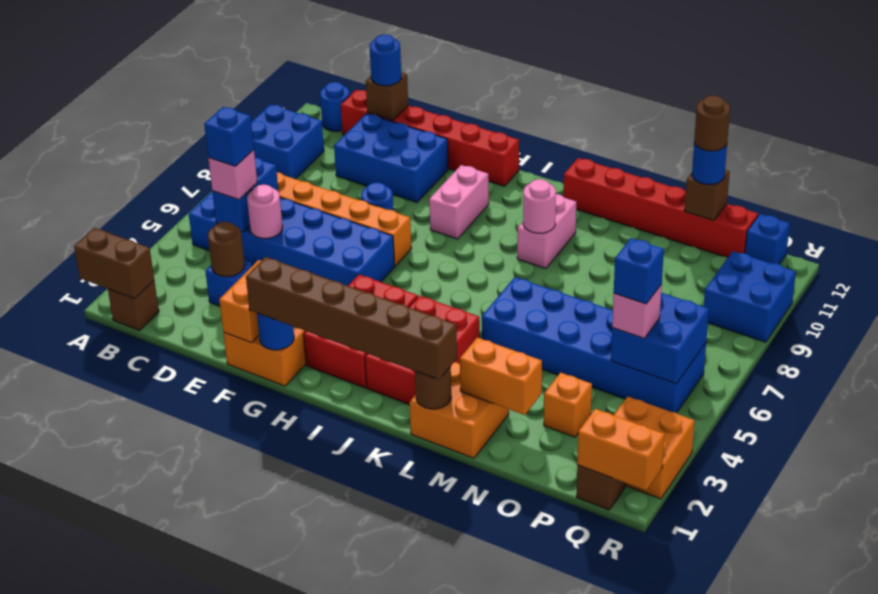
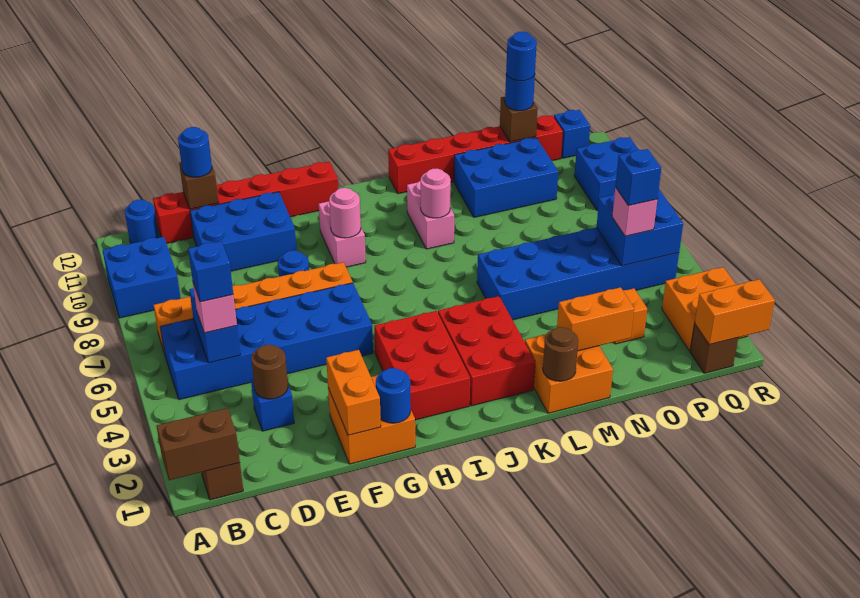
pink round brick D5 level 2 -> pink round brick H9 level 2
brown brick G1:L1 level 3 -> none
none -> blue brick M10:O11 level 1
brown round brick O12 level 4 -> blue round brick O12 level 4

